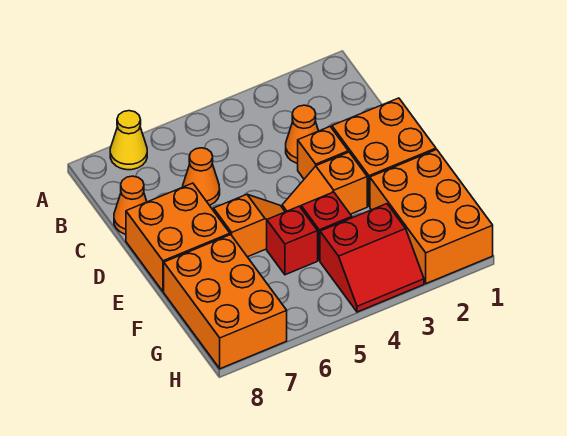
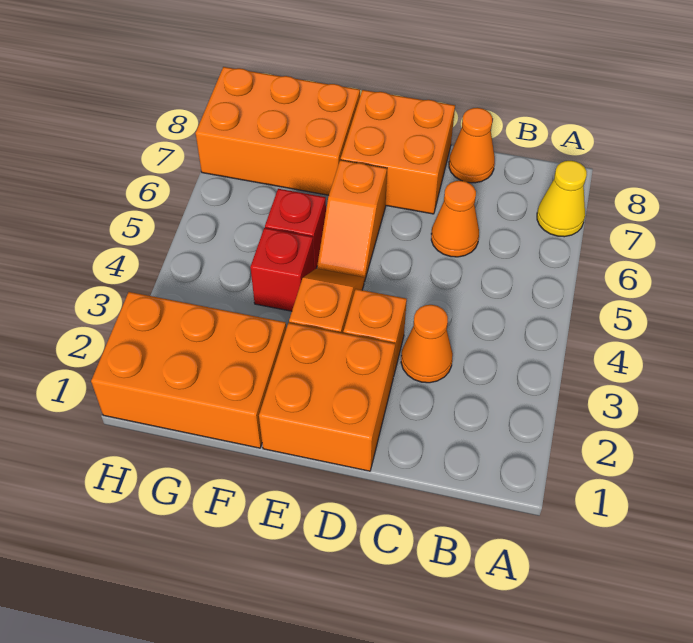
red slope G3:H4 level 1 top G -> none

